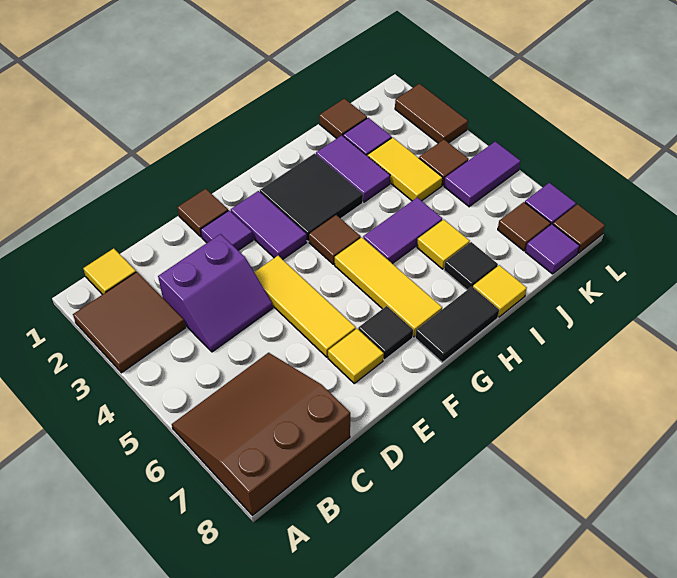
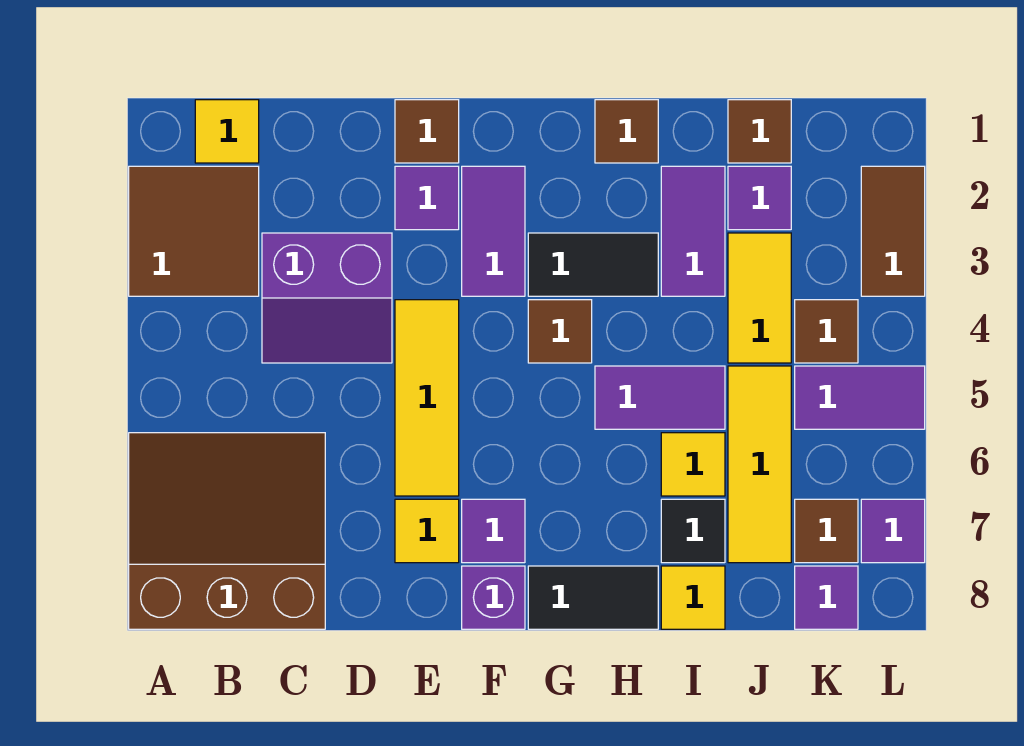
black tile F7 level 1 -> purple tile F7 level 1
none -> purple brick F8 level 1
black tile G2:H3 level 1 -> black tile G3:H3 level 1
yellow tile G5:G7 level 1 -> yellow tile J5:J7 level 1
brown tile L8 level 1 -> brown tile H1 level 1

